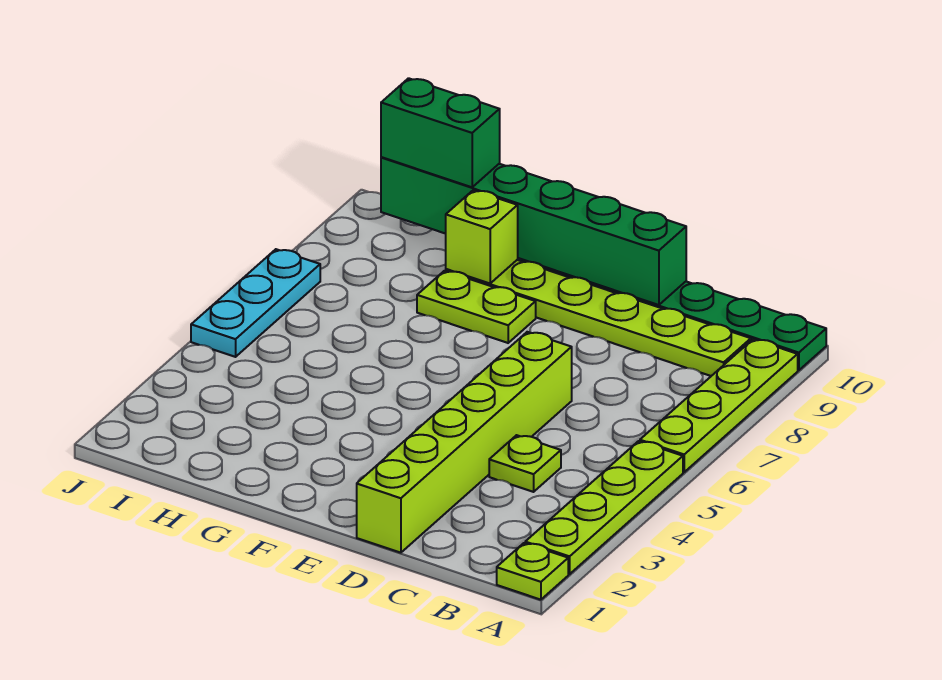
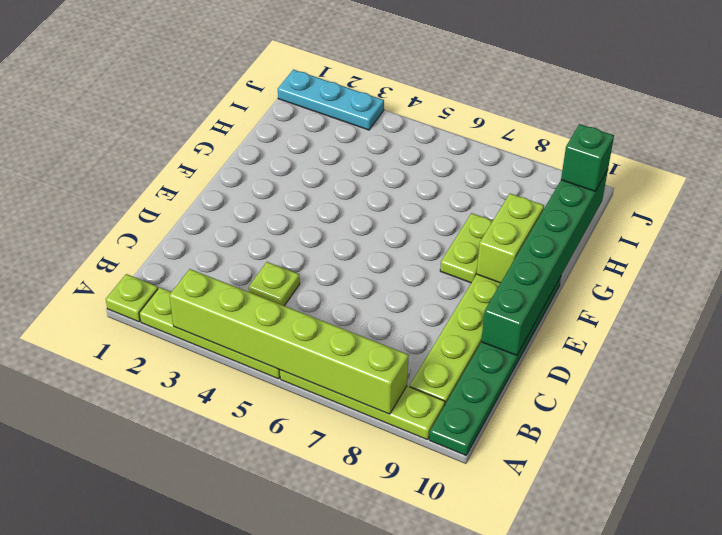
lime brick D1:D6 level 1 -> lime brick A3:A8 level 2
lime brick G9 level 2 -> lime brick F9:G9 level 2
green brick H10:I10 level 3 -> green brick I10 level 3
cyan plate J5:J7 level 1 -> cyan plate J1:J3 level 1

